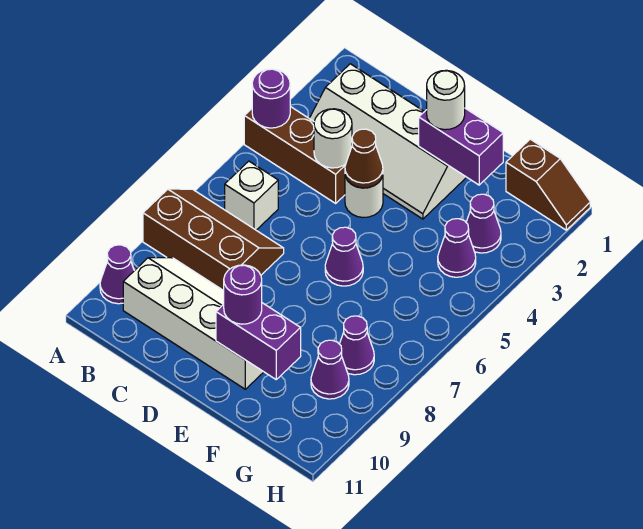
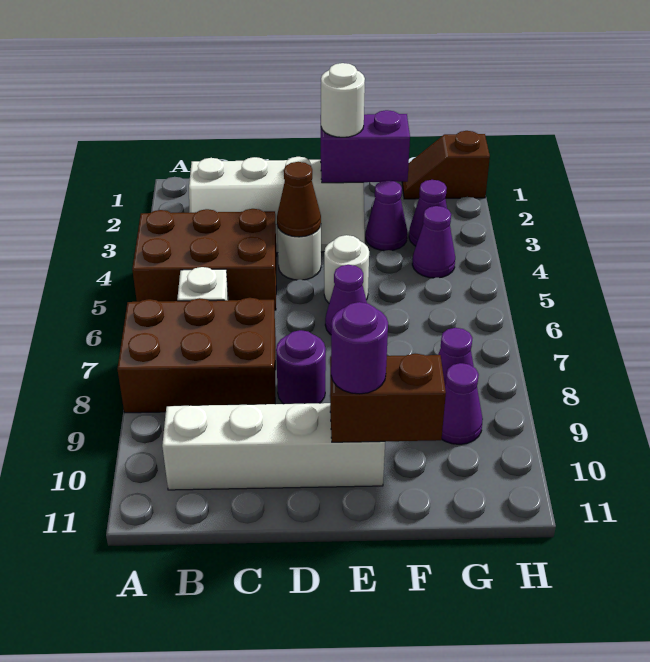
brown brick A4:C4 level 1 -> brown brick A4:C5 level 1
purple round brick A4 level 2 -> purple round brick D8 level 1
brown slope A7:C8 level 1 top 8 -> brown brick A7:C8 level 1
purple cone A10 level 1 -> purple cone F3 level 1
white round brick C4 level 2 -> white round brick E5 level 1
purple brick E10:F10 level 2 -> brown brick E10:F10 level 2
brown slope G1:H1 level 1 top G -> brown slope G1:H1 level 1 top H

